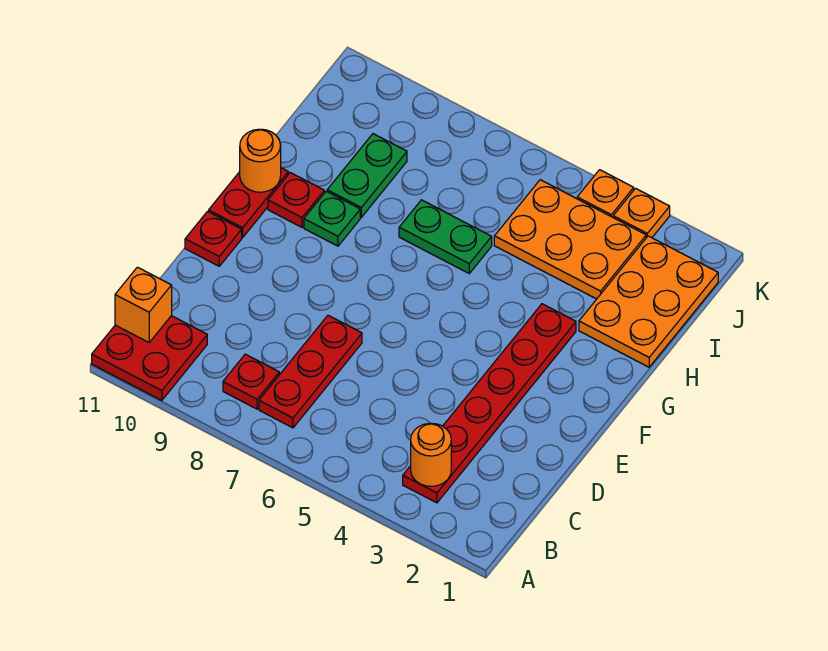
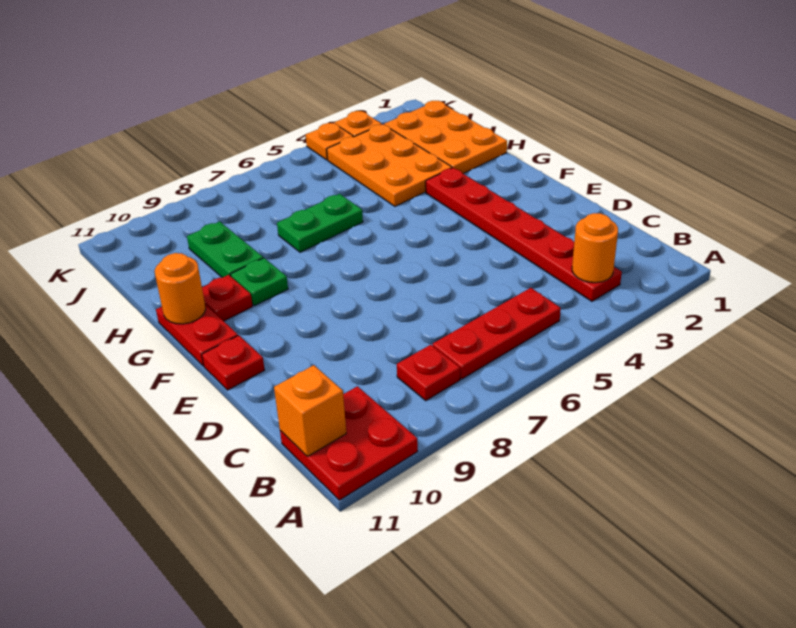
red plate B7:D7 level 1 -> red plate B5:B7 level 1
orange plate I3:J5 level 1 -> orange plate H3:J4 level 1

